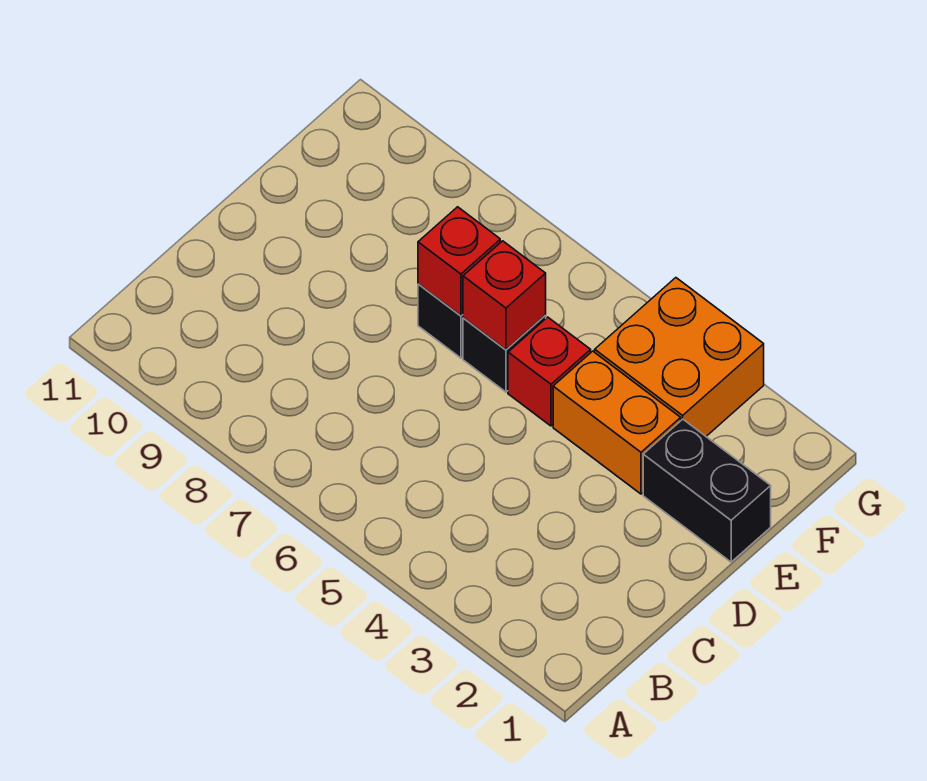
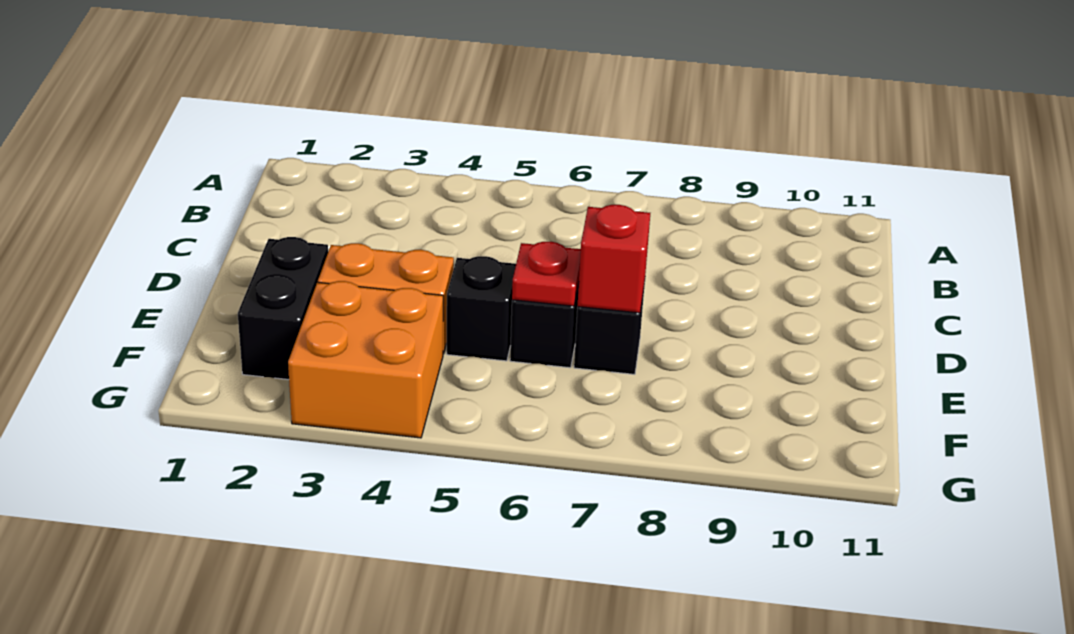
black brick E1:E2 level 1 -> black brick E2:F2 level 1
red brick E5 level 1 -> black brick E5 level 1
red brick E6 level 2 -> red plate E6 level 2

